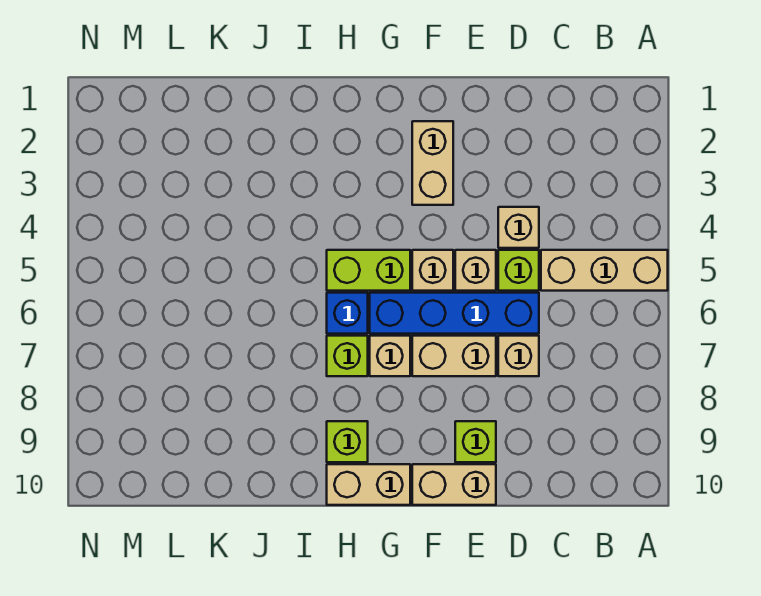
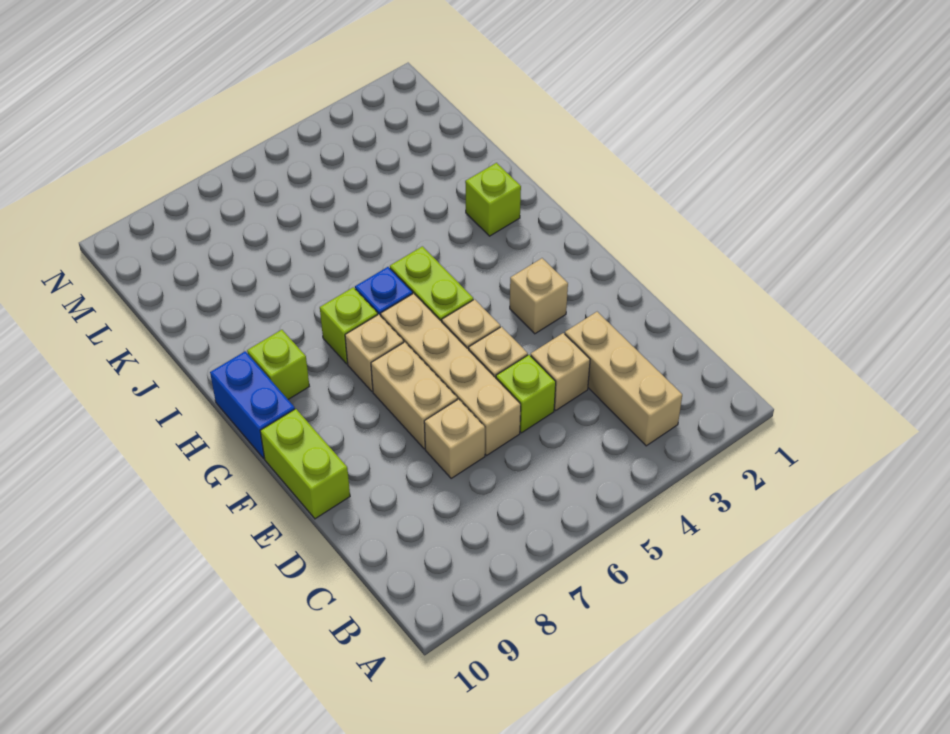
tan brick A5:C5 level 1 -> tan brick B3:D3 level 1
blue brick D6:G6 level 1 -> tan brick D6:G6 level 1
lime brick E9 level 1 -> lime brick I2 level 1
tan brick E10:F10 level 1 -> lime brick E10:F10 level 1
tan brick F2:F3 level 1 -> tan brick F3 level 1
tan brick G10:H10 level 1 -> blue brick G10:H10 level 1

